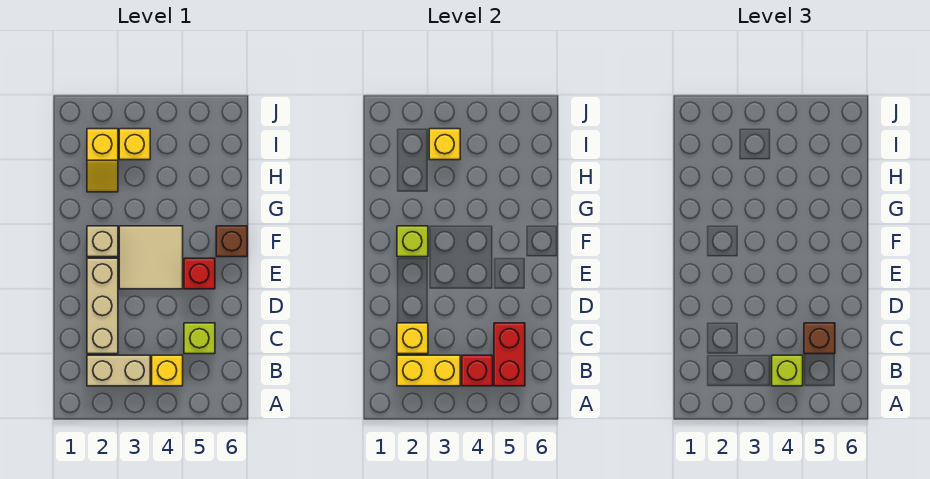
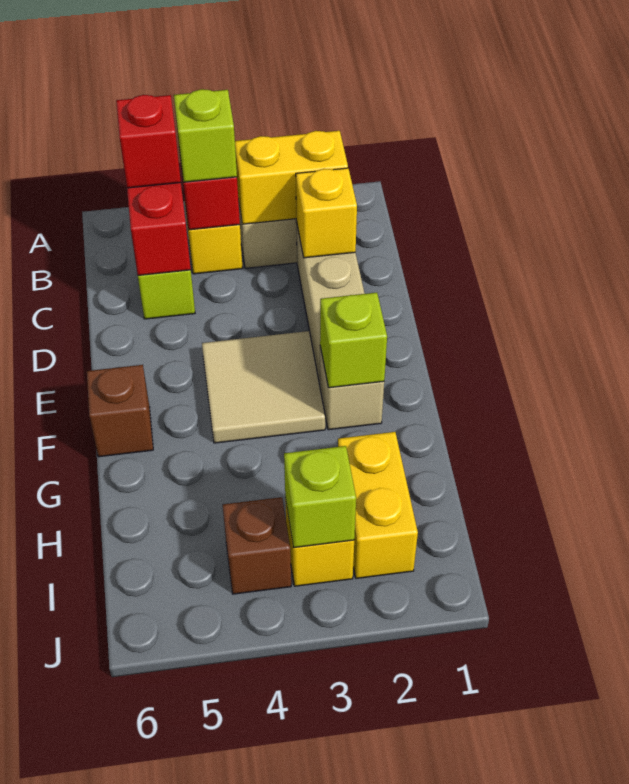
brown brick C5 level 3 -> brown brick I4 level 1
red brick E5 level 1 -> red brick B5 level 3
yellow slope H2:I2 level 1 top I -> yellow brick H2:I2 level 1
yellow brick I3 level 2 -> lime brick I3 level 2

